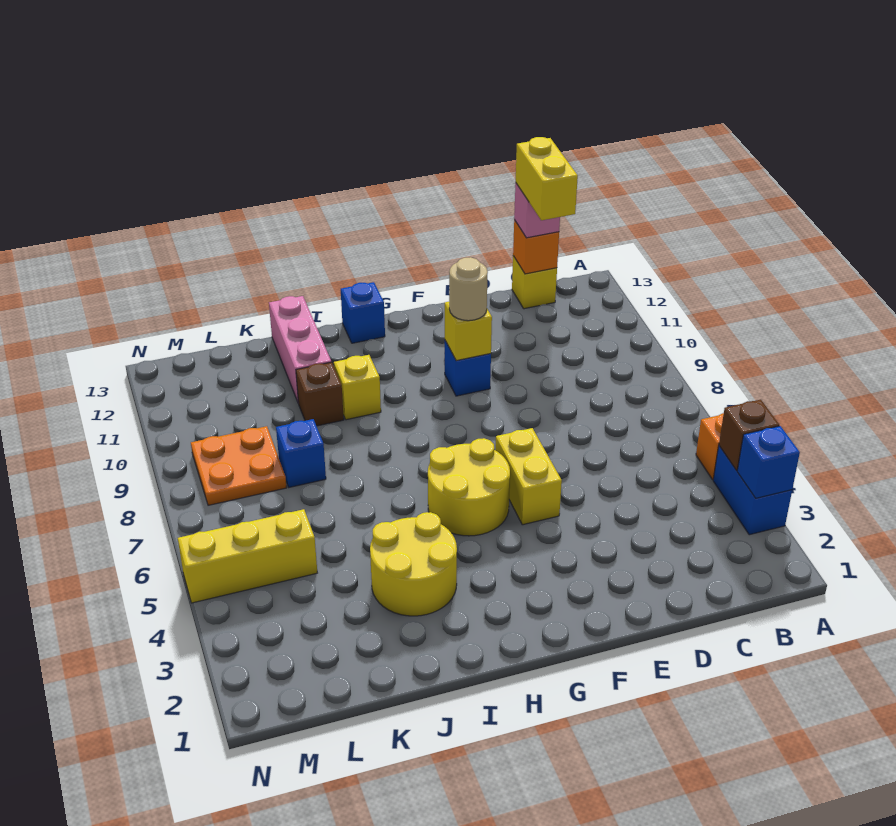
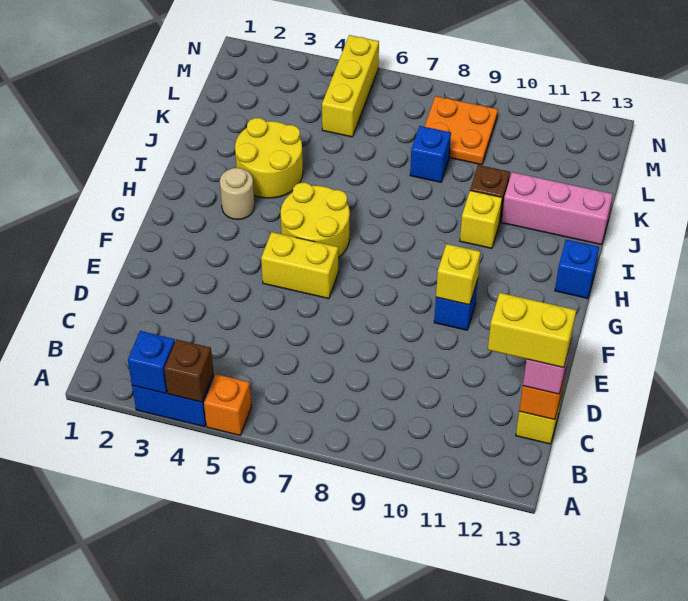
tan round brick F10 level 3 -> tan round brick H3 level 1

